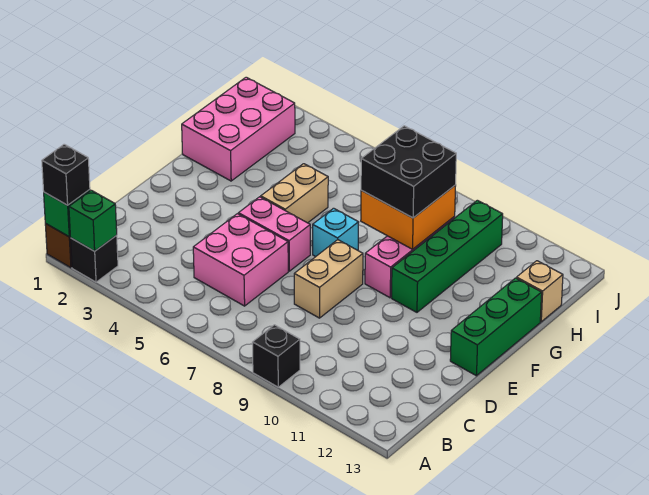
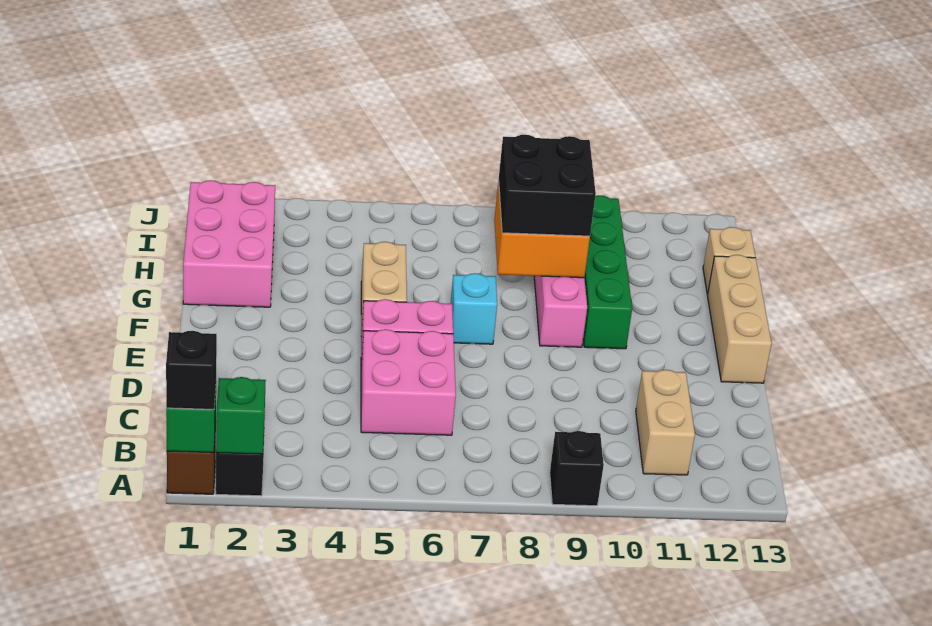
tan brick D8:E8 level 1 -> tan brick B11:C11 level 1
green brick E13:G13 level 1 -> tan brick E13:G13 level 1

